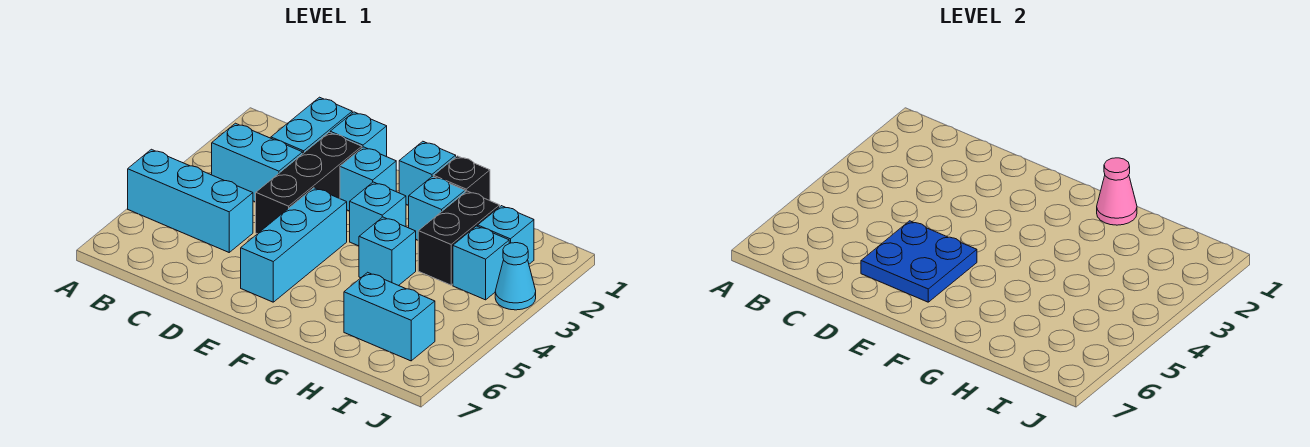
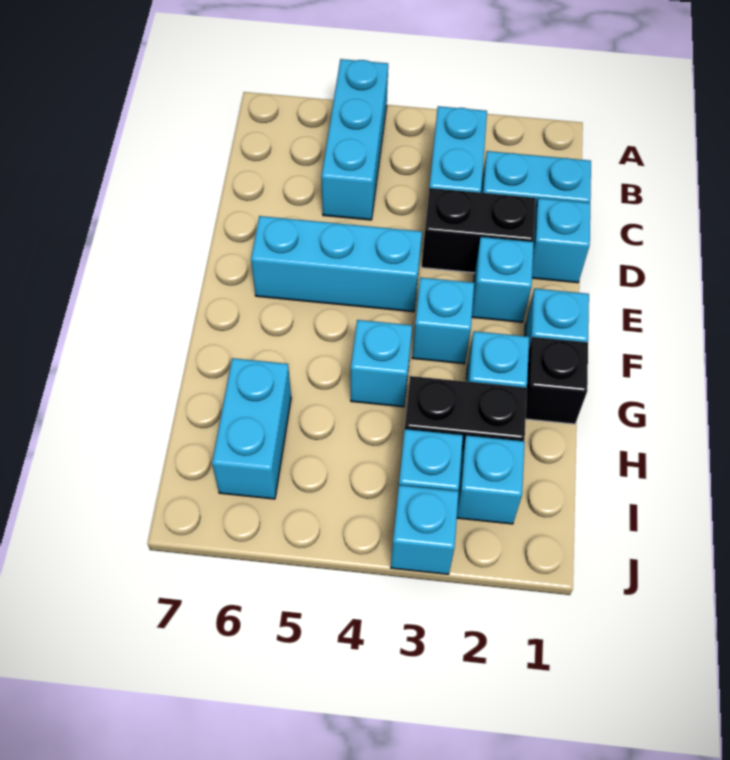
black brick D2:D4 level 1 -> black brick D2:D3 level 1
blue plate D5:E6 level 2 -> none
pink cone G1 level 2 -> none
cyan cone J3 level 1 -> cyan brick J3 level 1

